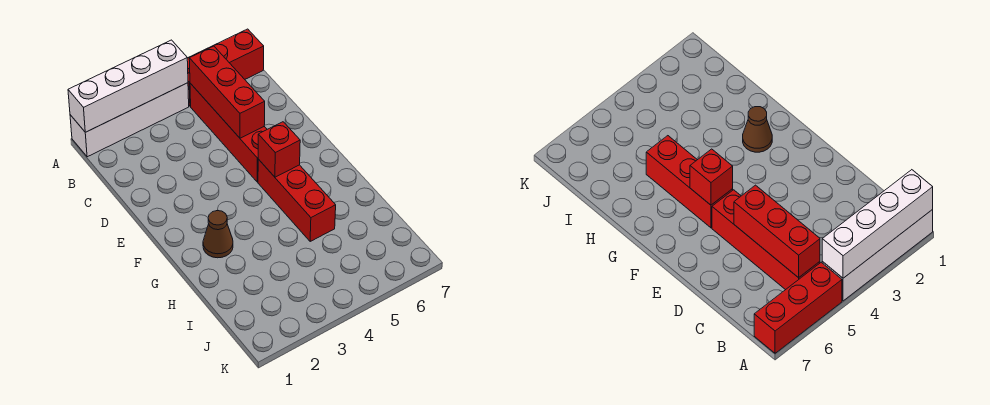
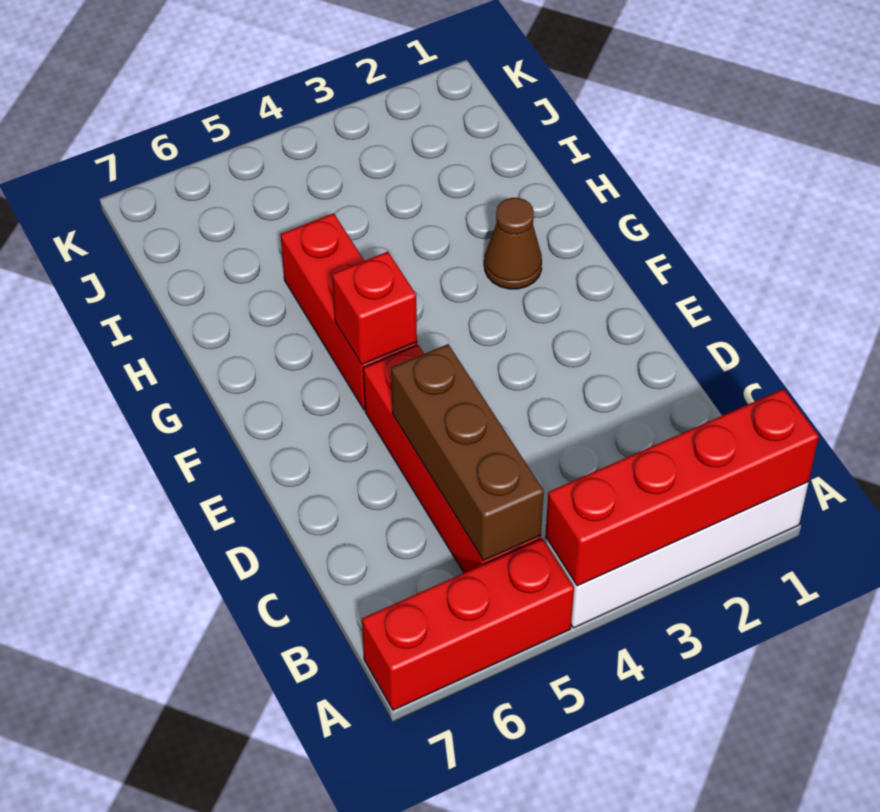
white brick A1:A4 level 2 -> red brick A1:A4 level 2
red brick B5:D5 level 2 -> brown brick B5:D5 level 2

